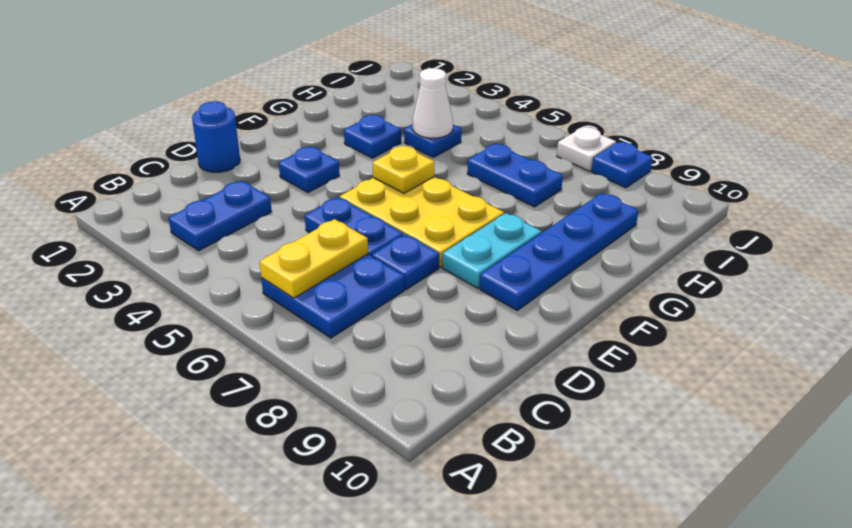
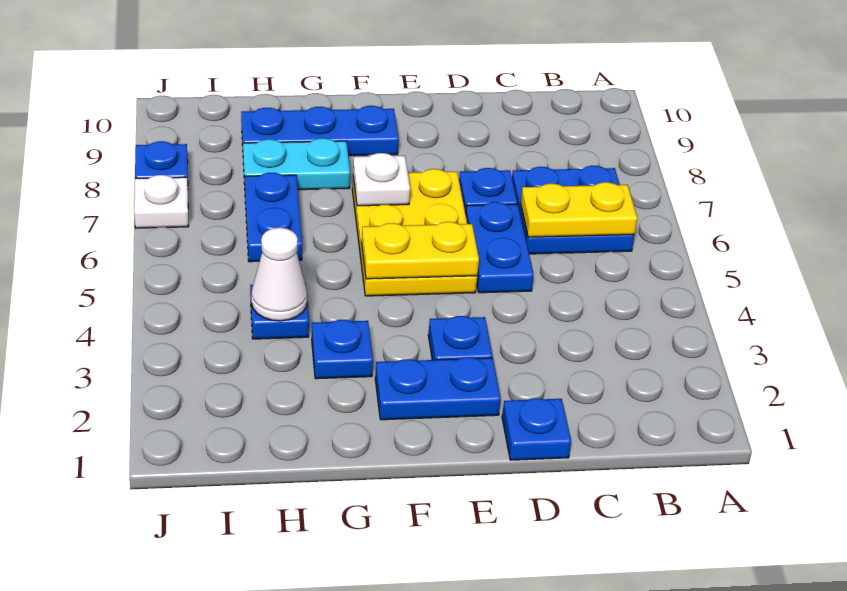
blue plate B3:C3 level 1 -> blue plate E2:F2 level 1
blue round brick D1 level 1 -> blue plate D1 level 1
cyan plate E8:F8 level 1 -> cyan plate G8:H8 level 1
blue plate E9:H9 level 1 -> blue plate F9:H9 level 1
yellow plate F5 level 2 -> yellow plate E5:F5 level 2
none -> white plate F7 level 2

